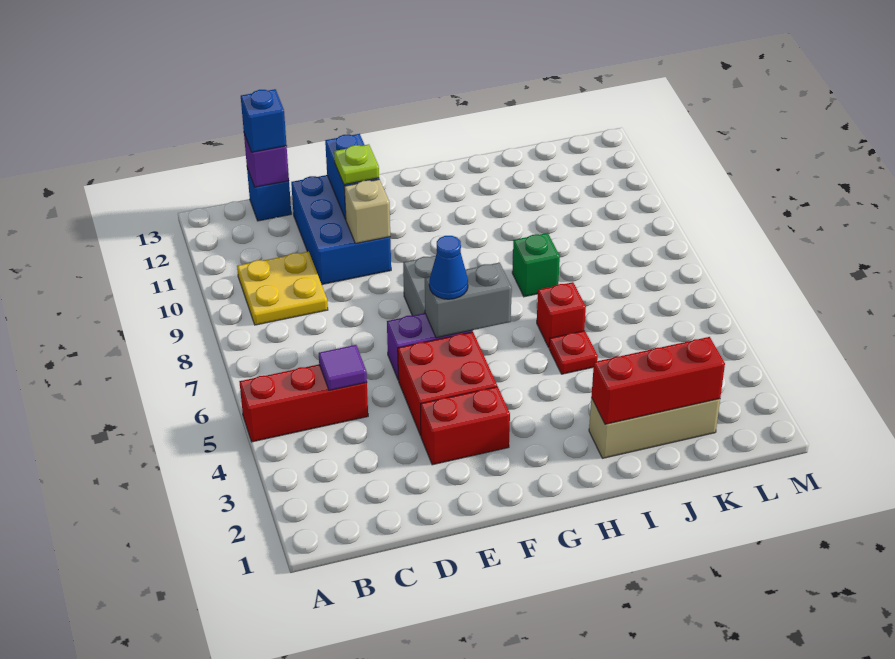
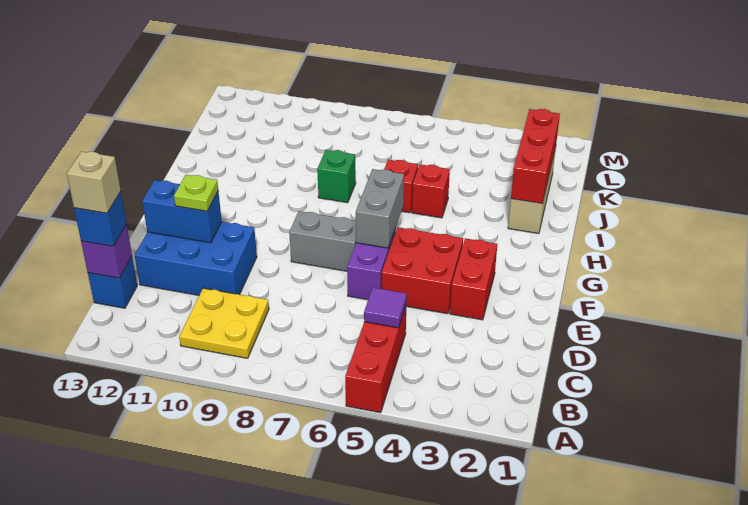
tan brick E10 level 2 -> tan brick C13 level 4
blue cone F6 level 3 -> none
red plate I5 level 1 -> red brick I5 level 1

